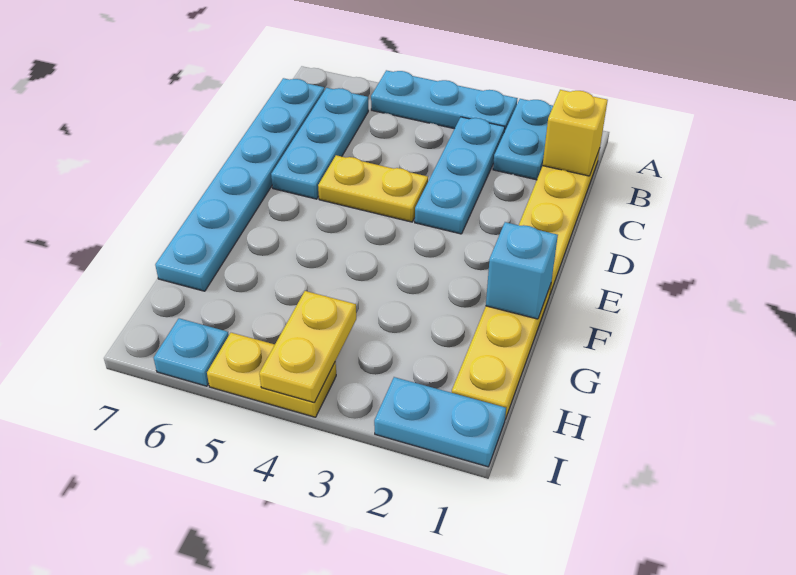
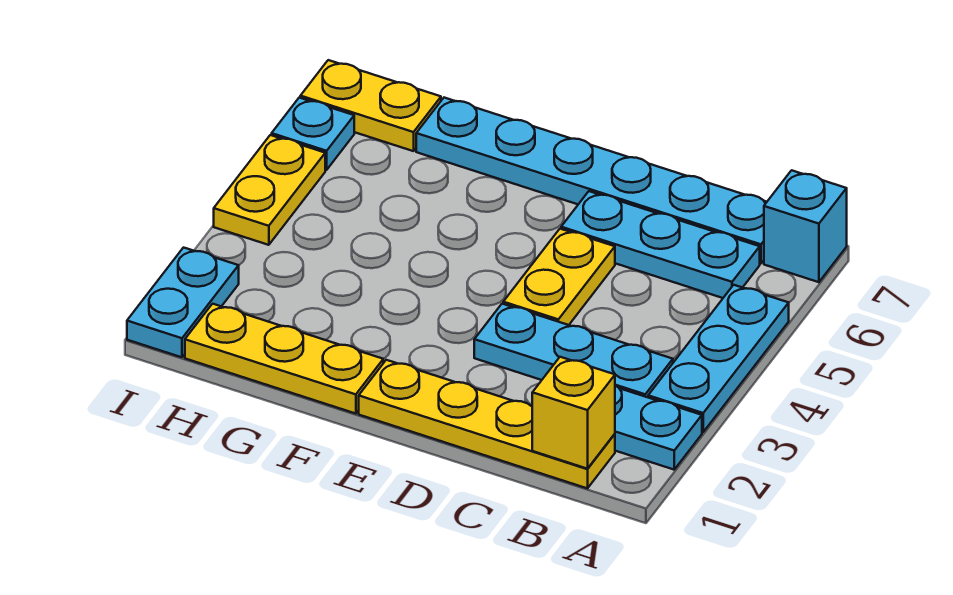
cyan brick F1 level 2 -> cyan brick A7 level 1
yellow plate H4:I4 level 2 -> yellow plate H7:I7 level 1

